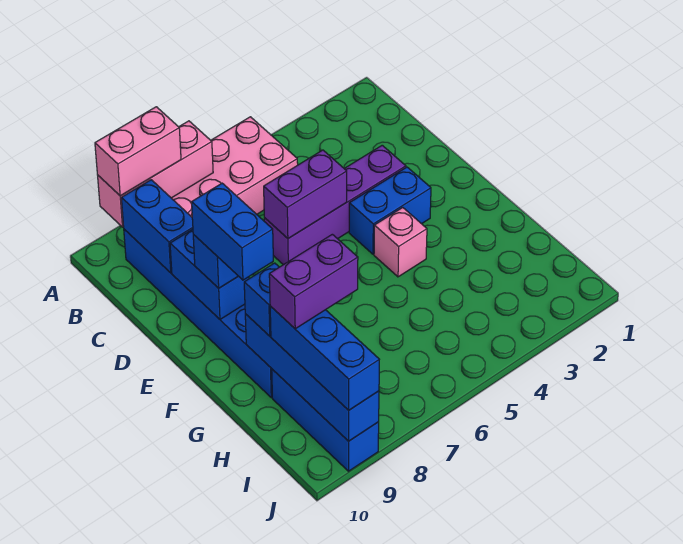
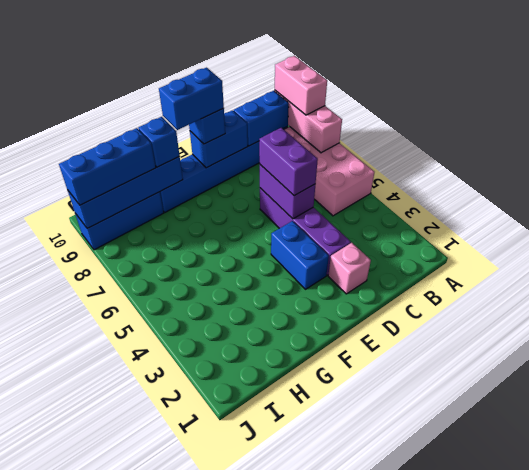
pink brick F4 level 1 -> pink brick D2 level 1
purple brick H8:H9 level 4 -> purple brick D5:D6 level 3

